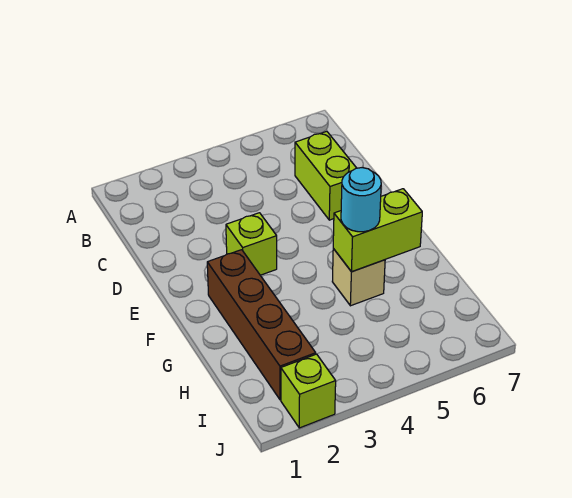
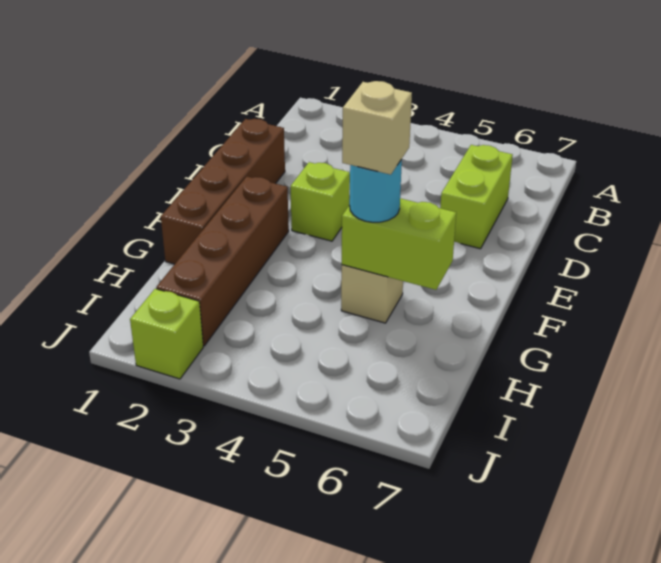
none -> brown brick D1:G1 level 1
none -> tan brick G5 level 4

